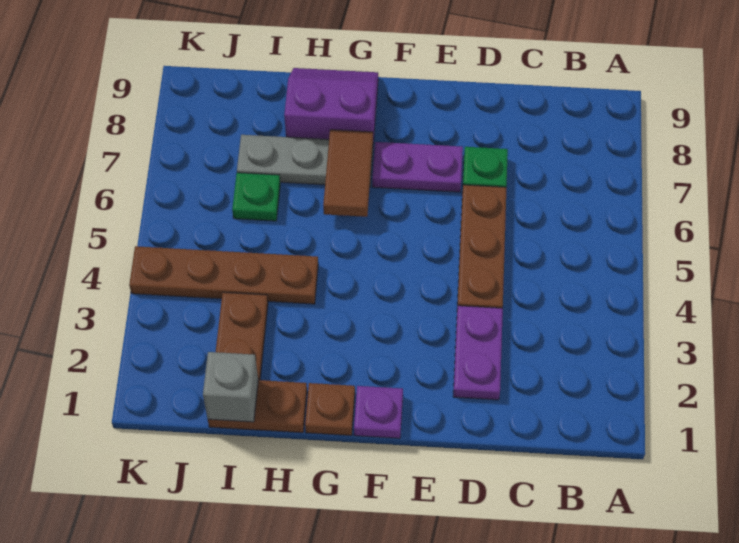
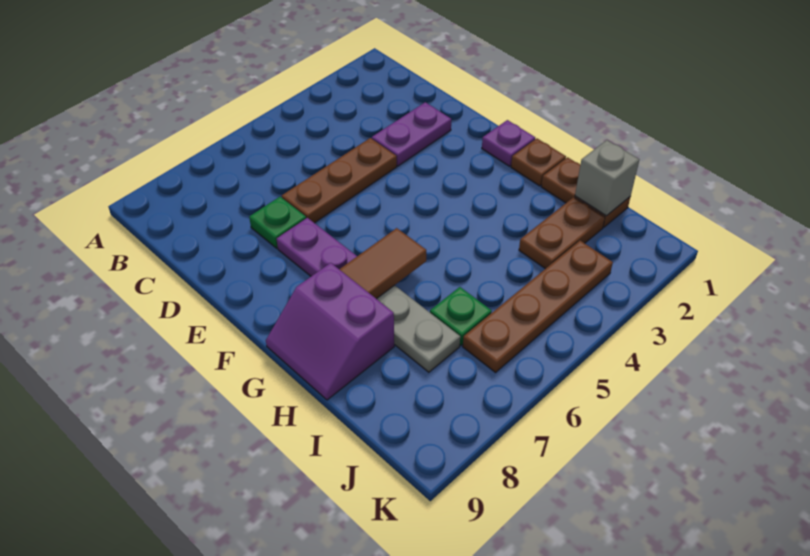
brown plate H4:K4 level 1 -> brown plate J3:J6 level 1

